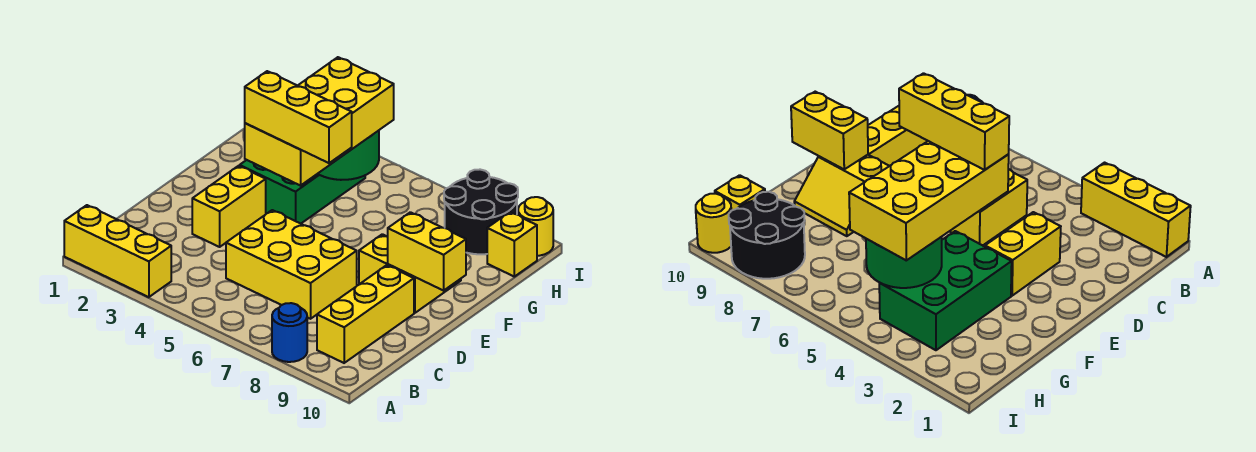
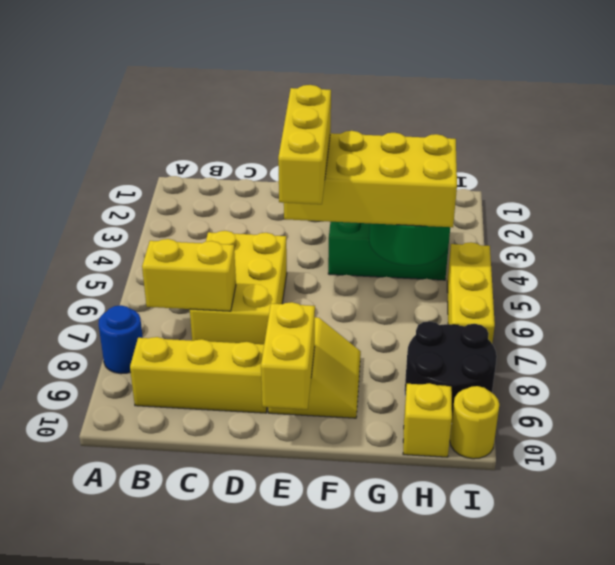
yellow brick A1:A3 level 1 -> yellow brick I5:I7 level 1
yellow brick D3:E3 level 1 -> yellow brick B7:C7 level 2

